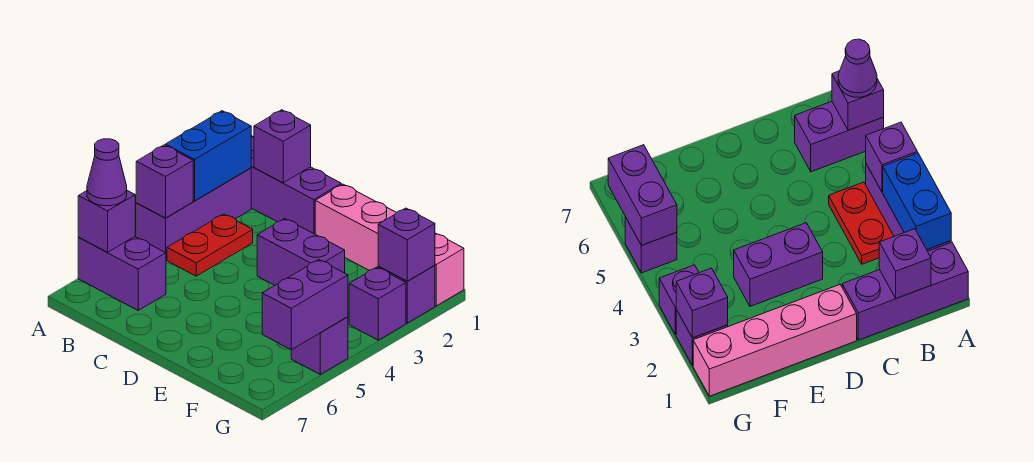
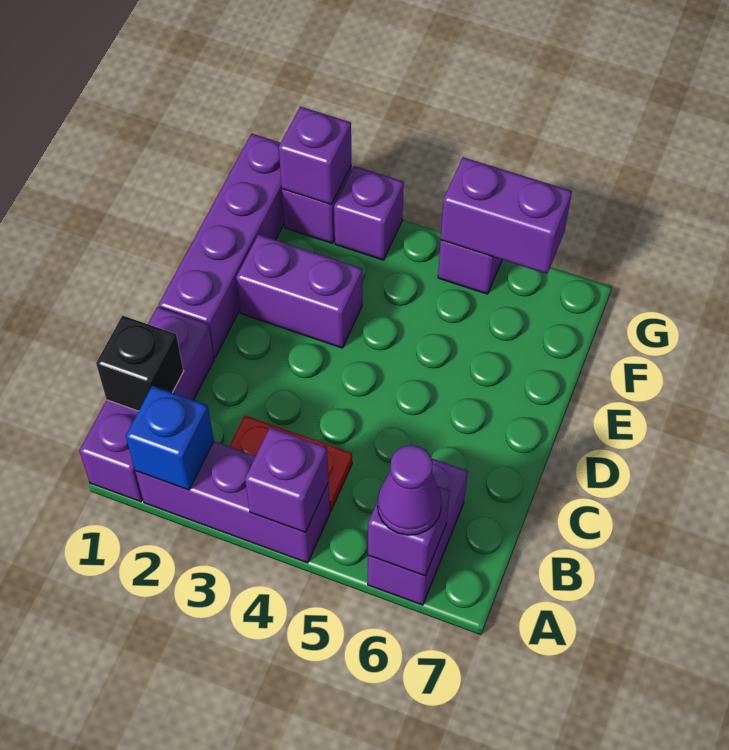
blue brick A2:A3 level 2 -> blue brick A2 level 2
purple brick B1 level 2 -> black brick B1 level 2
pink brick D1:G1 level 1 -> purple brick D1:G1 level 1
purple brick D3:E3 level 1 -> purple brick E2:E3 level 1

